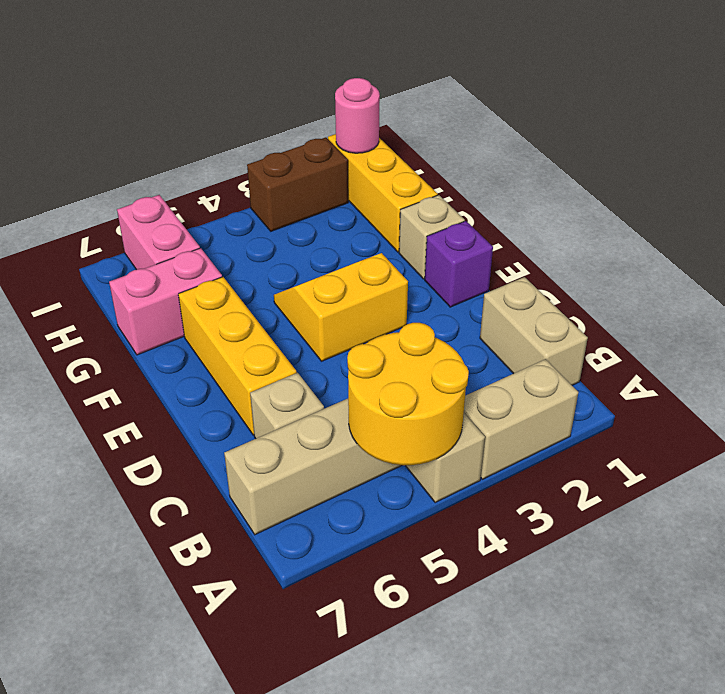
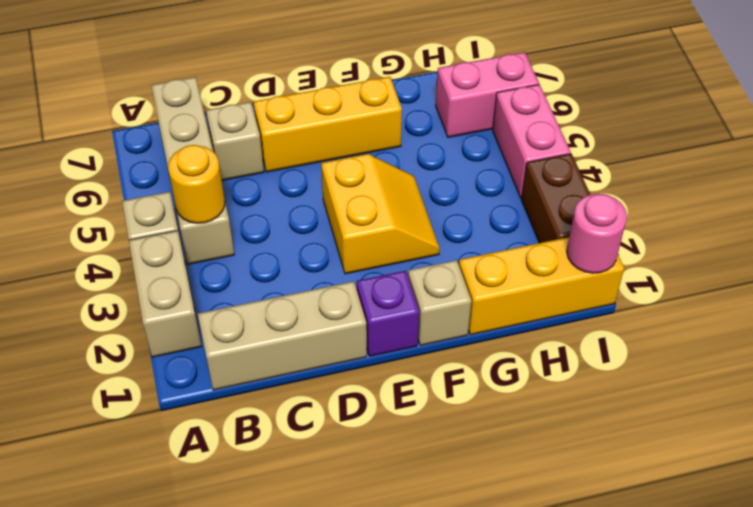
yellow round brick A4:B5 level 2 -> yellow round brick B4 level 2
tan brick B1:C1 level 1 -> tan brick B1:D1 level 1
pink brick G6:G7 level 1 -> pink brick I4:I5 level 1

